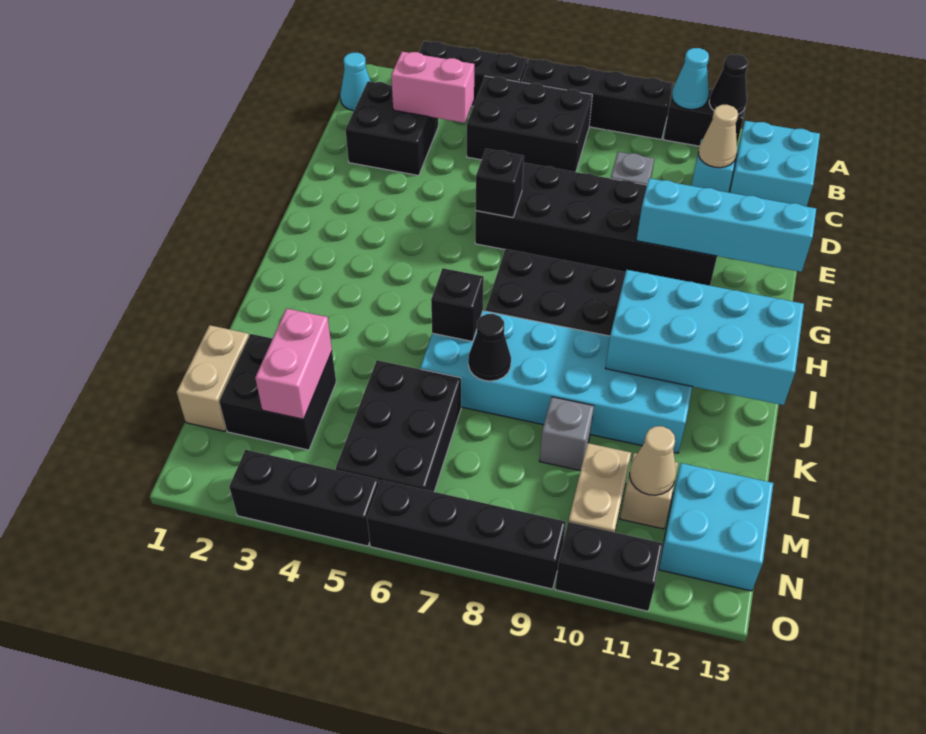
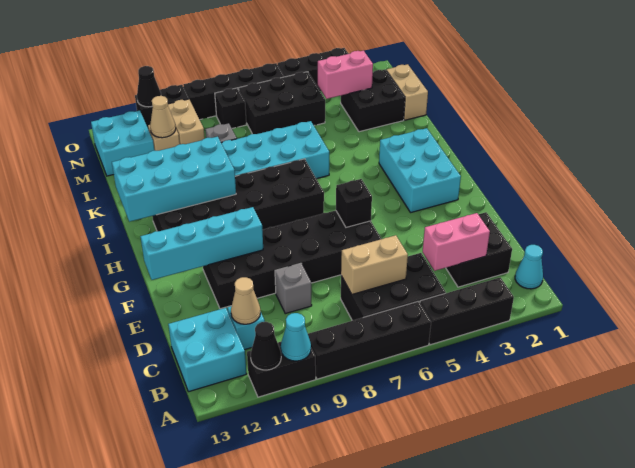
none -> tan brick C6:C7 level 2
none -> cyan brick G2:I3 level 1
black brick J6 level 2 -> black brick N8 level 1
black cone K7 level 2 -> black cone O11 level 2
pink brick L3:M3 level 2 -> pink brick M3:M4 level 2
black brick L5:N6 level 1 -> black brick M5:N7 level 1

